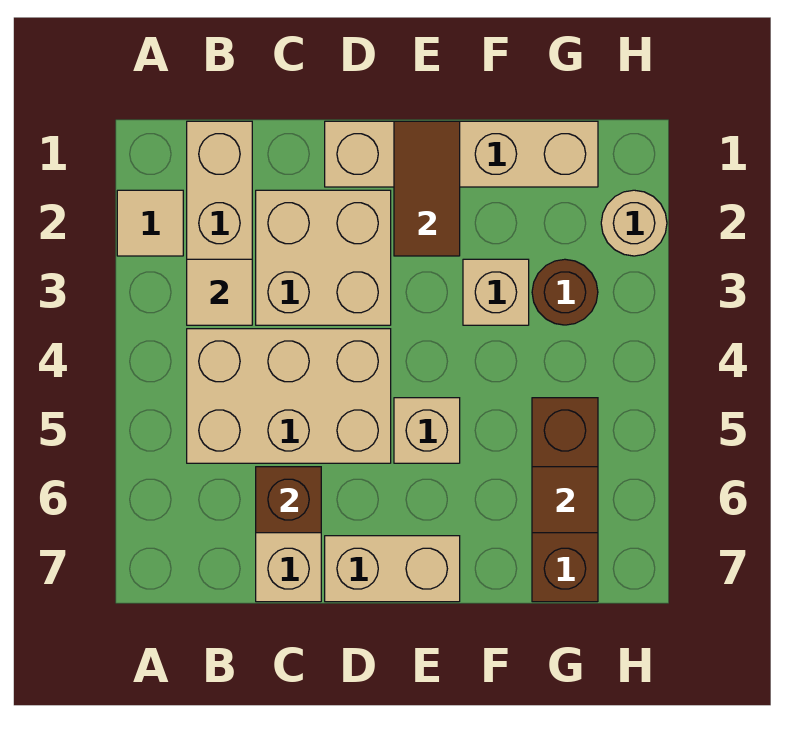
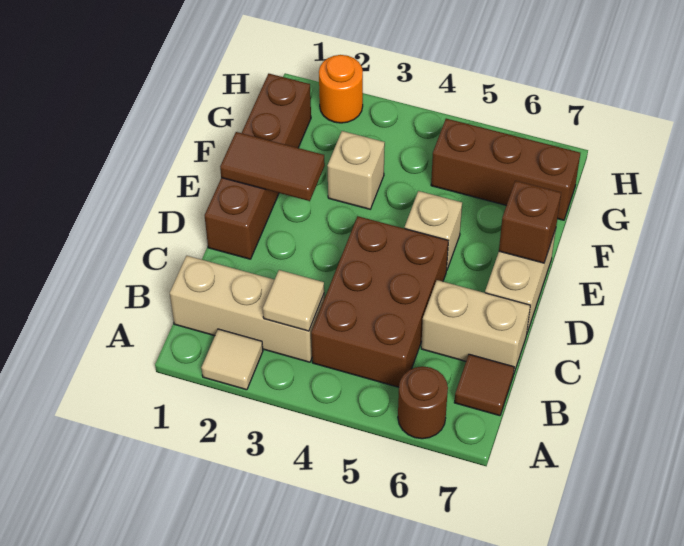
tan brick B4:D5 level 1 -> brown brick B4:D5 level 1
tan brick C2:D3 level 1 -> none
brown brick C6 level 2 -> brown brick E7 level 2
tan brick D1:G1 level 1 -> brown brick D1:G1 level 1
brown round brick G3 level 1 -> brown round brick A6 level 1
brown tile G6 level 2 -> brown tile B7 level 1
tan round brick H2 level 1 -> orange round brick H2 level 1

